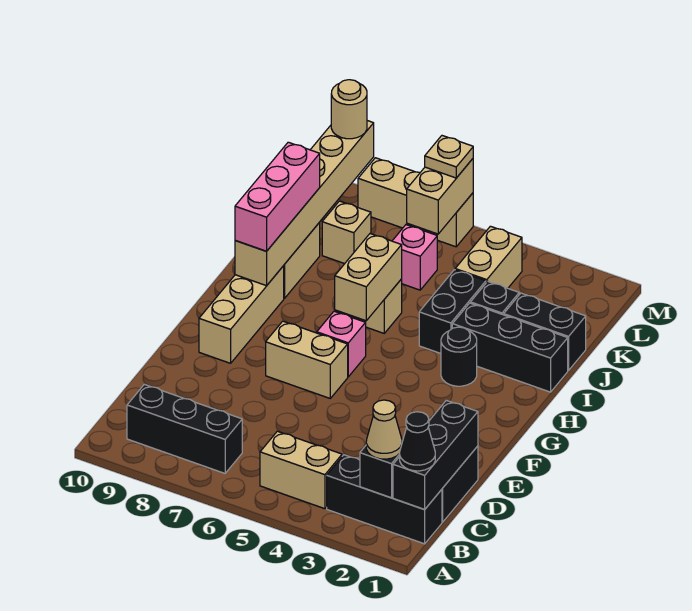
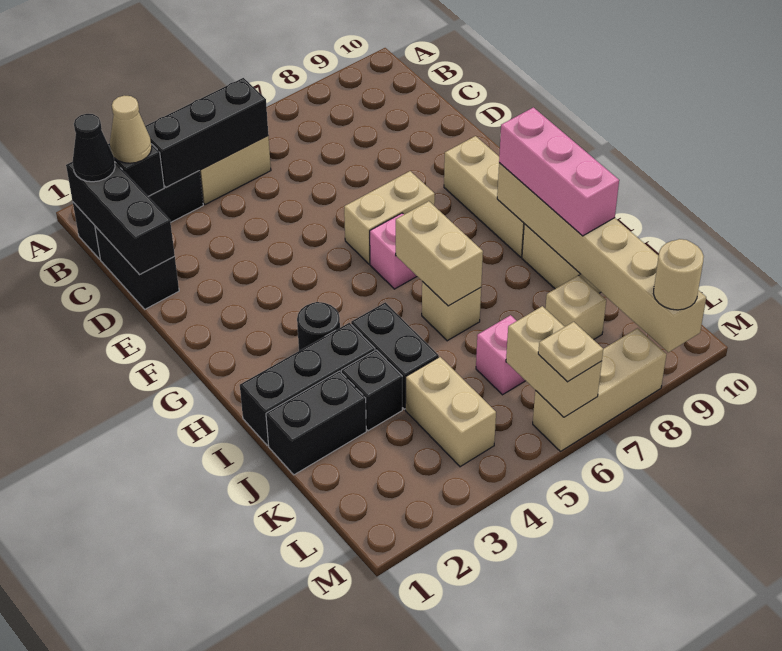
black brick B7:B9 level 1 -> black brick B3:B5 level 2

